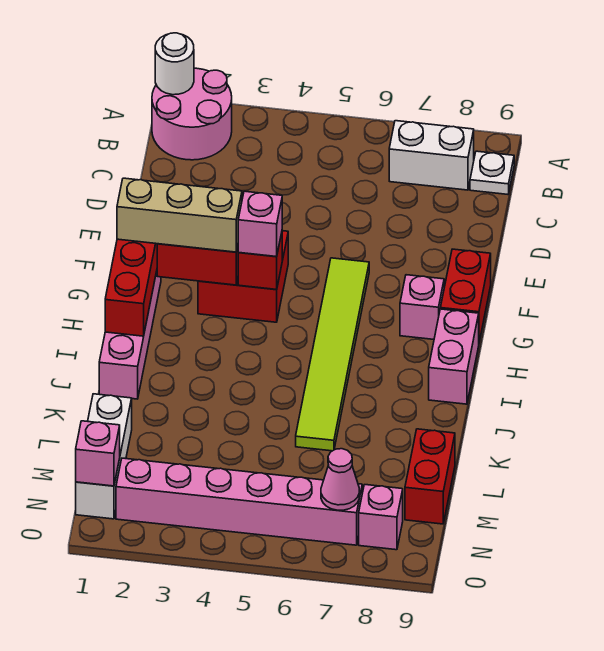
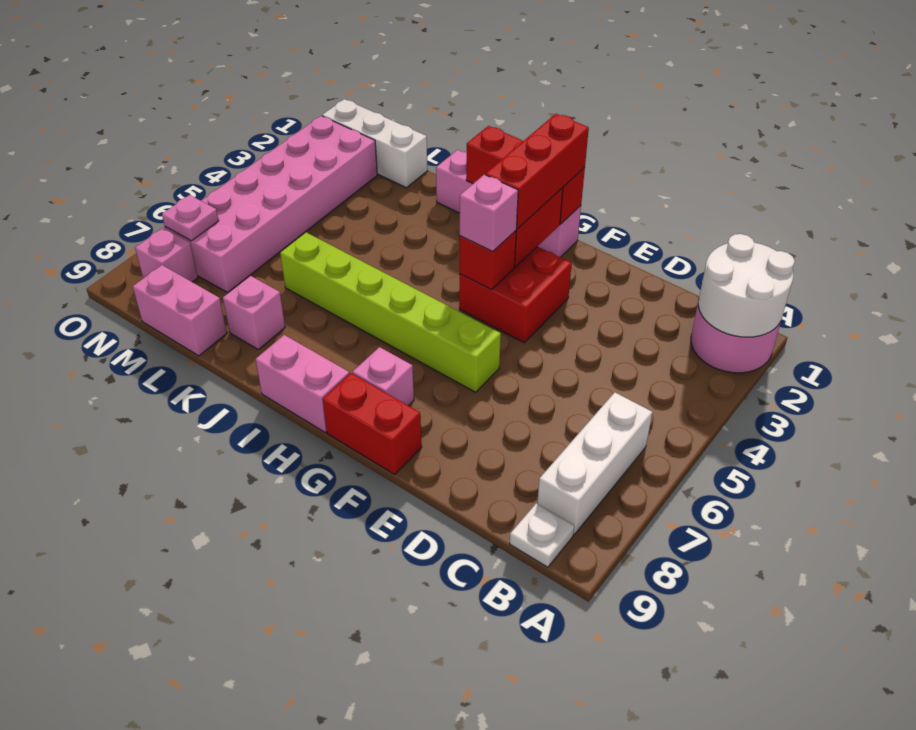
white round brick A1 level 2 -> white round brick A1:B2 level 2
white brick B7:B8 level 1 -> white brick B6:B8 level 1
lime tile F6:K6 level 1 -> lime brick F6:K6 level 1
tan brick G1:G3 level 3 -> red brick G1:G3 level 3
red brick L9:M9 level 1 -> pink brick L9:M9 level 1
pink brick N1 level 2 -> pink brick K8 level 1
pink brick N2:N7 level 1 -> pink brick M2:N7 level 1
pink cone N7 level 2 -> pink plate N7 level 2

